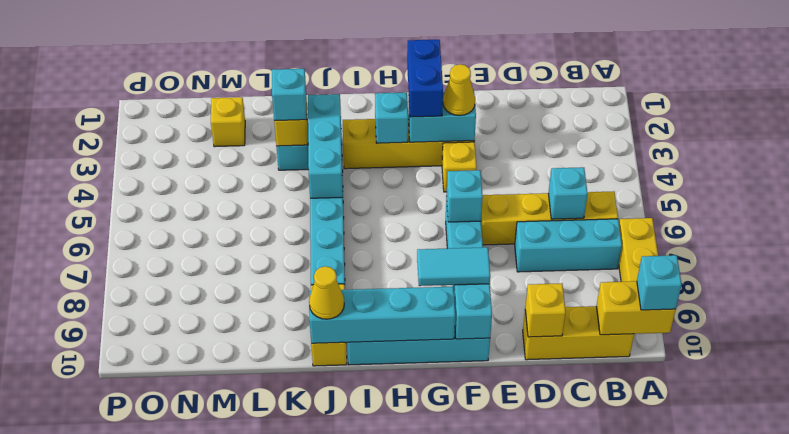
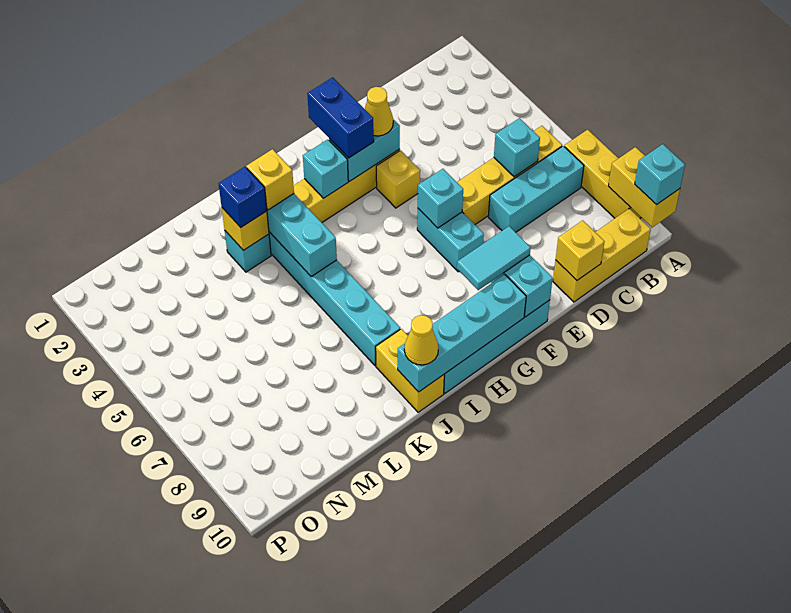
yellow brick A10:B10 level 2 -> yellow brick A9:A10 level 2
cyan brick K3 level 3 -> blue brick K3 level 3
yellow brick M2 level 1 -> yellow brick J3 level 3

